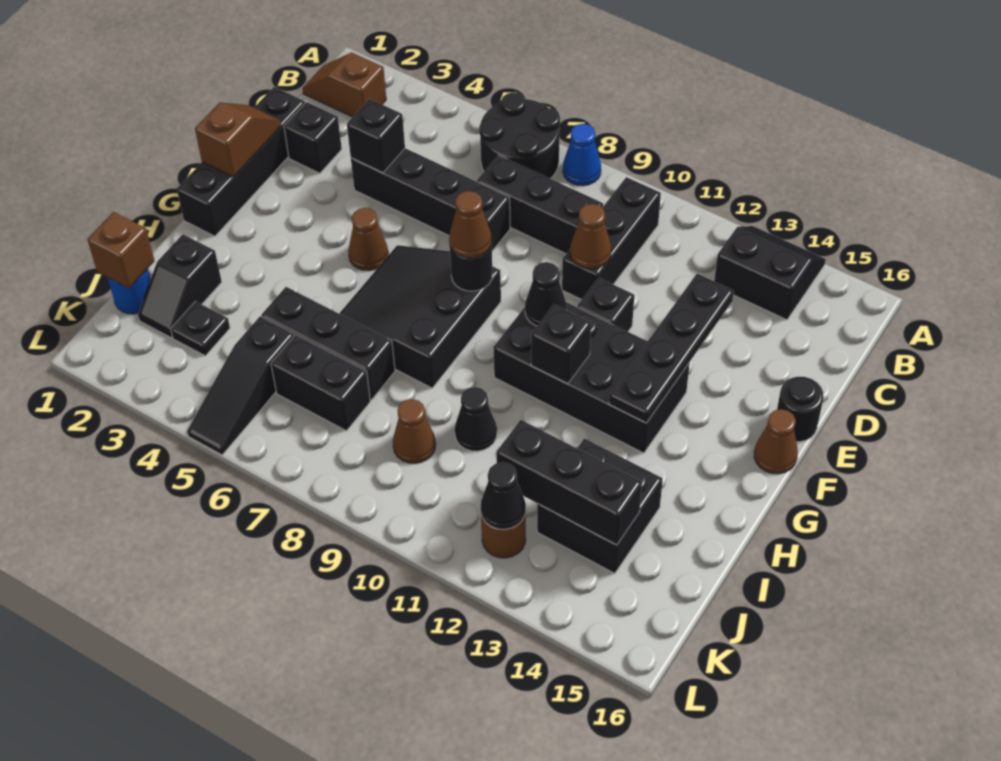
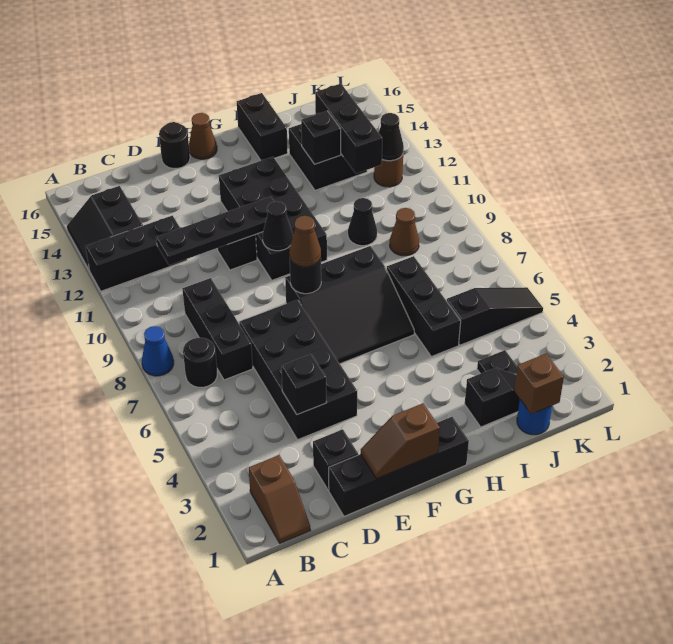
black round brick A6:B7 level 1 -> black round brick B7 level 1
black brick B10:D10 level 1 -> black brick A12:C12 level 1
black brick D4:D7 level 1 -> black brick D4:E7 level 1
brown cone D10 level 2 -> none
black plate D13:G13 level 2 -> black plate C11:F11 level 2
brown cone F5 level 1 -> none
black brick G11 level 2 -> black brick I13 level 2
black brick J6:J7 level 1 -> black brick H15:H16 level 1

